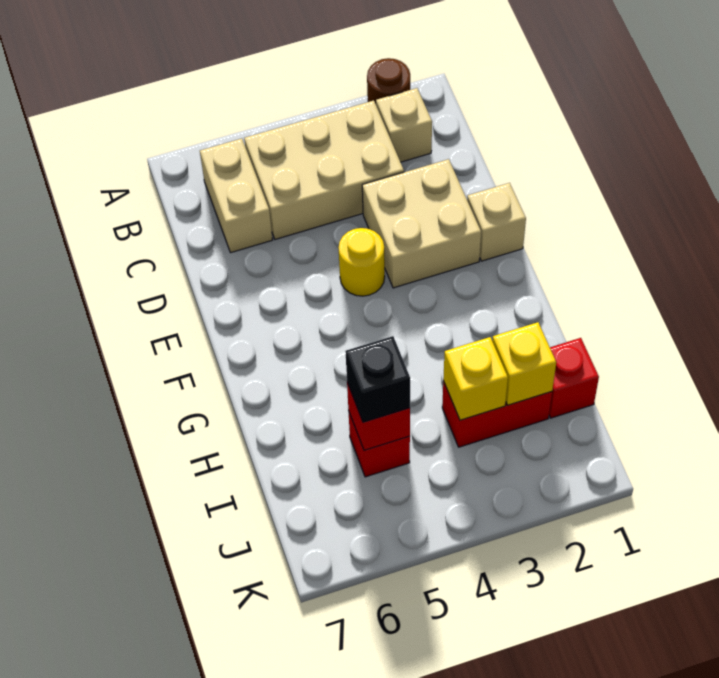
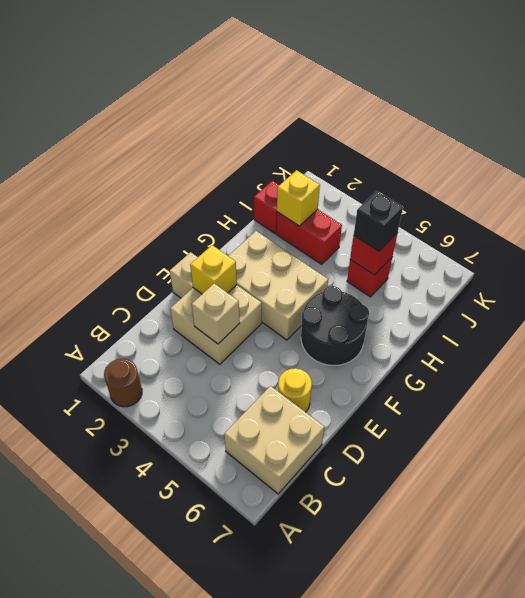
tan brick B2 level 1 -> tan brick D3 level 2
tan brick B3:C5 level 1 -> tan brick F2:G4 level 1
tan brick B6:C6 level 1 -> tan brick B6:C7 level 1
yellow round brick E4 level 1 -> yellow round brick D6 level 1
none -> black round brick F5:G6 level 1
yellow brick I3 level 2 -> yellow brick E2 level 2

